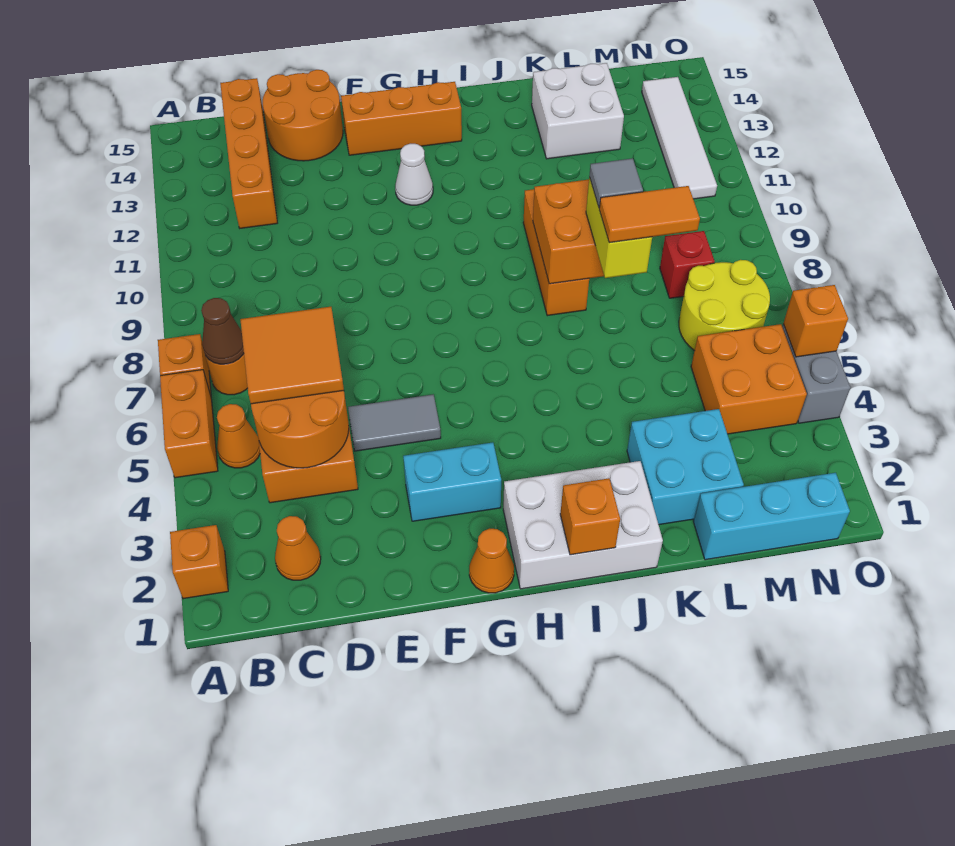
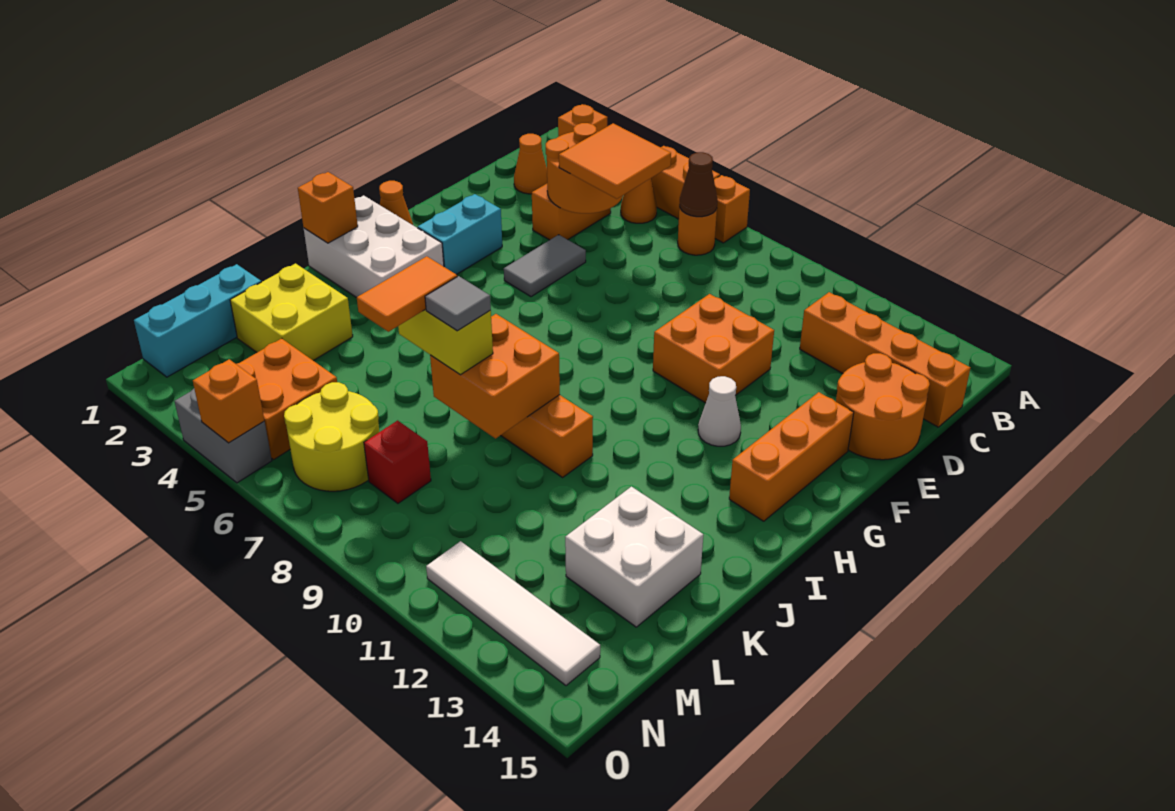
none -> orange brick E10:F11 level 1
white brick H1:J2 level 1 -> white brick H1:I3 level 1
cyan brick K2:L3 level 1 -> yellow brick K2:L3 level 1

